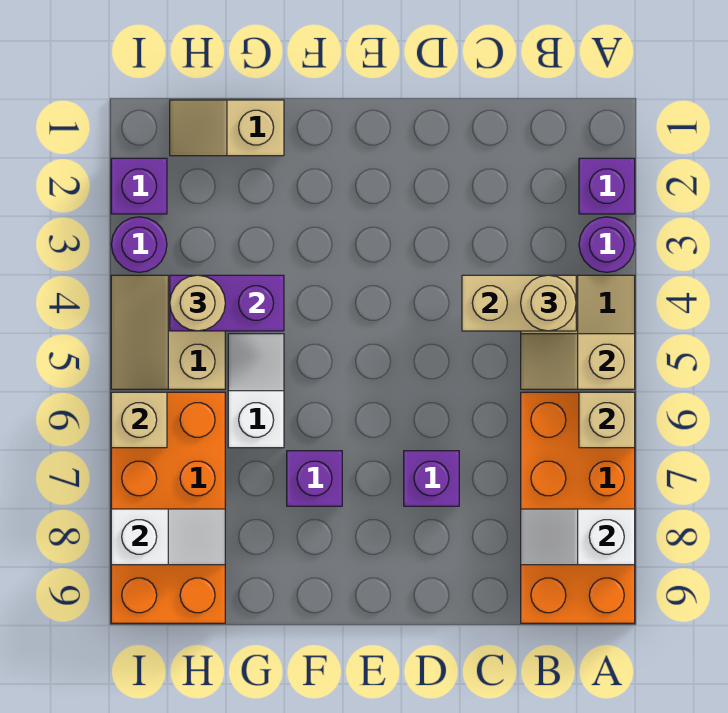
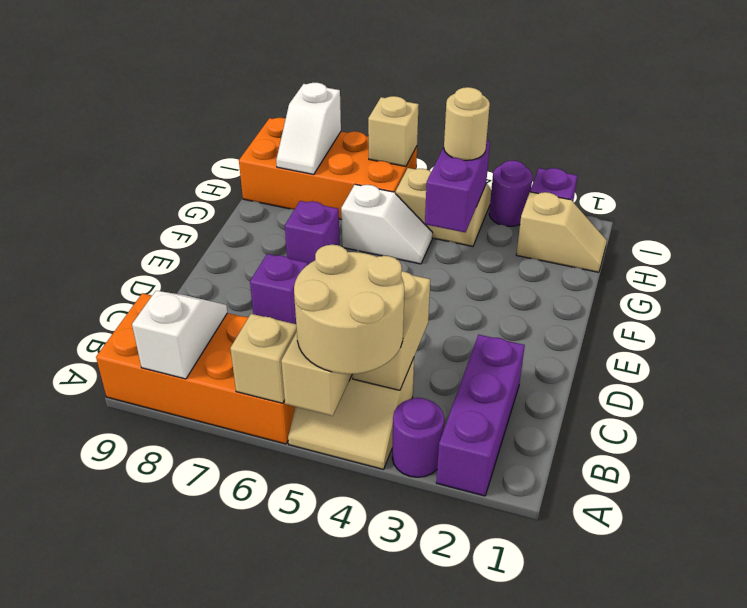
purple brick A2 level 1 -> purple brick A2:C2 level 1
tan round brick B4 level 3 -> tan round brick A4:B5 level 3
tan slope G1:H1 level 1 top G -> tan slope H1:H2 level 1 top 2

